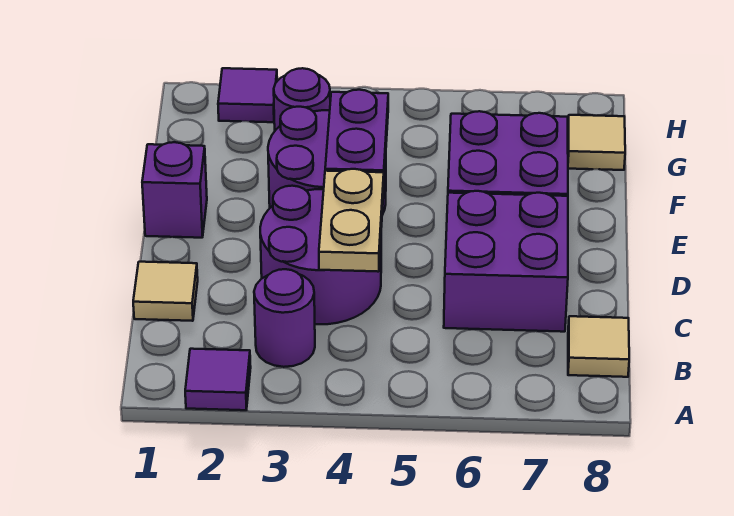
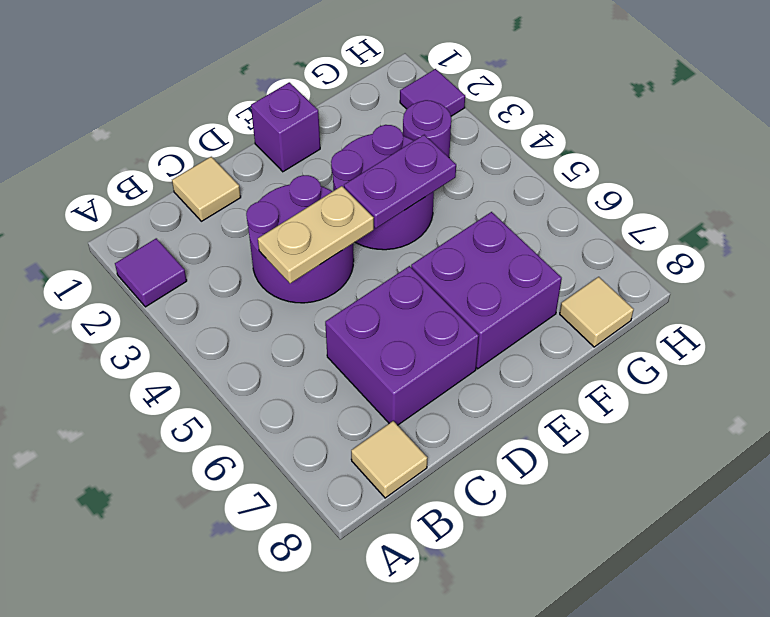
purple round brick B3 level 1 -> none

